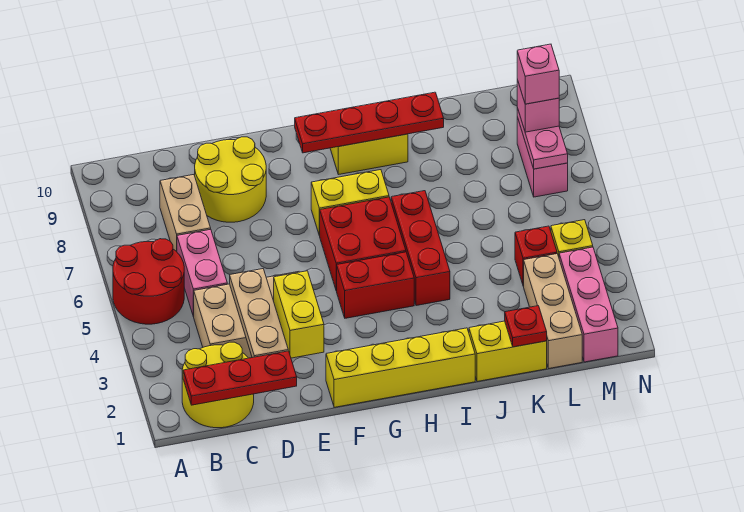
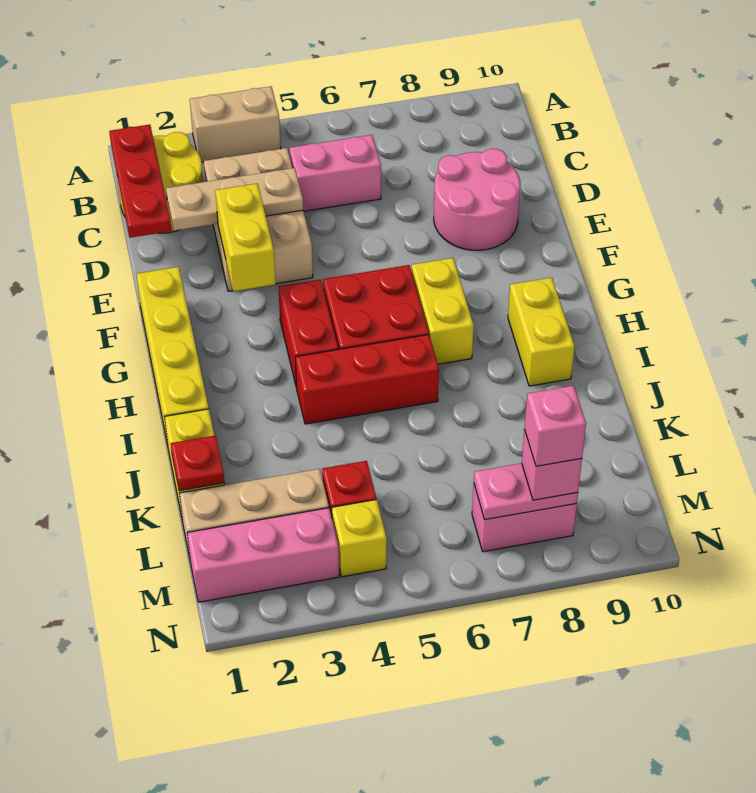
red round brick A5:B6 level 1 -> none
tan brick C7:C8 level 1 -> tan brick A3:A4 level 1
yellow round brick D8:E9 level 1 -> pink round brick D8:E9 level 1
yellow brick E2:E3 level 2 -> yellow brick E3:F3 level 2
red plate G9:J9 level 2 -> none

